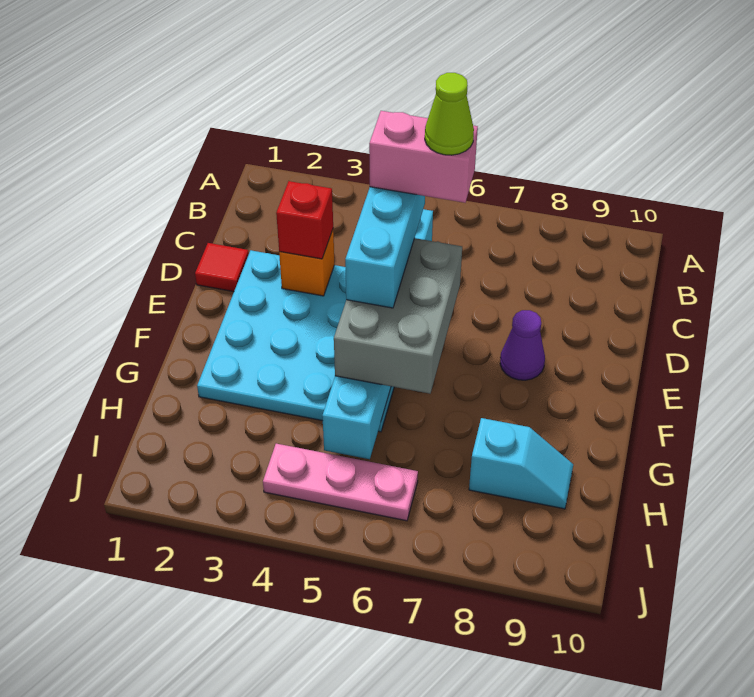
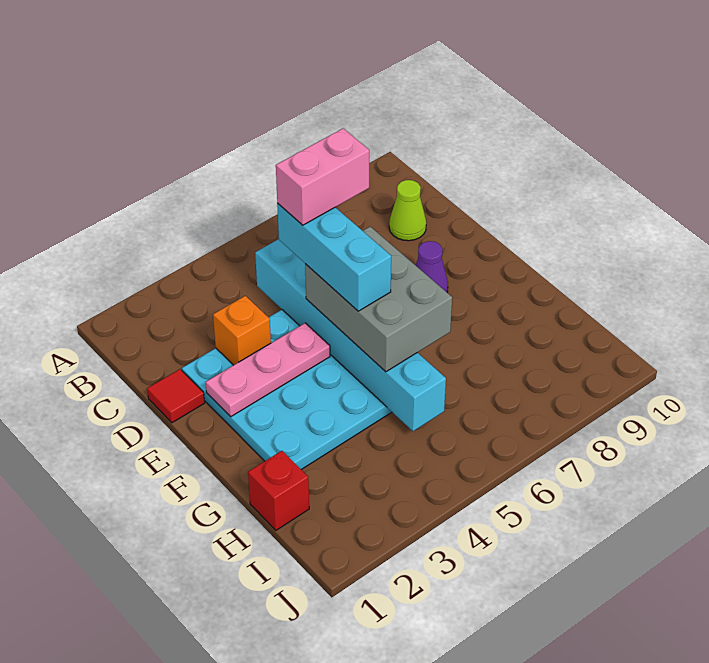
red brick D3 level 3 -> red brick H1 level 1
lime cone D6 level 6 -> lime cone C9 level 1
cyan slope H8:H9 level 1 top 8 -> none
pink plate I4:I6 level 1 -> pink plate E2:E4 level 2

